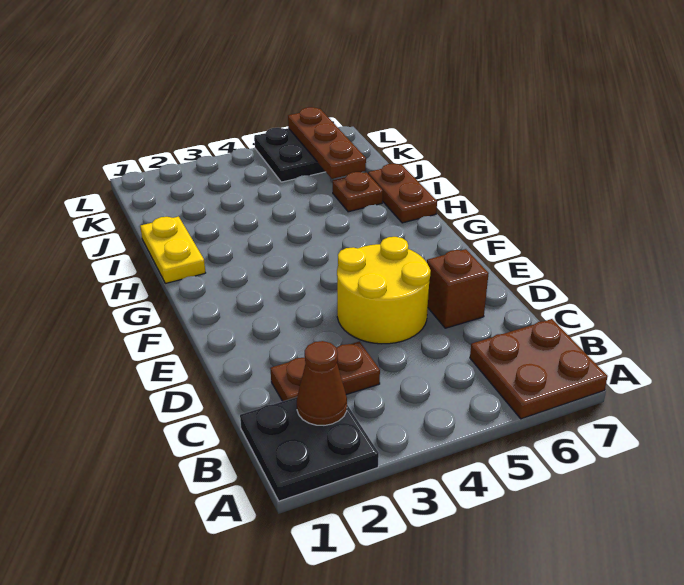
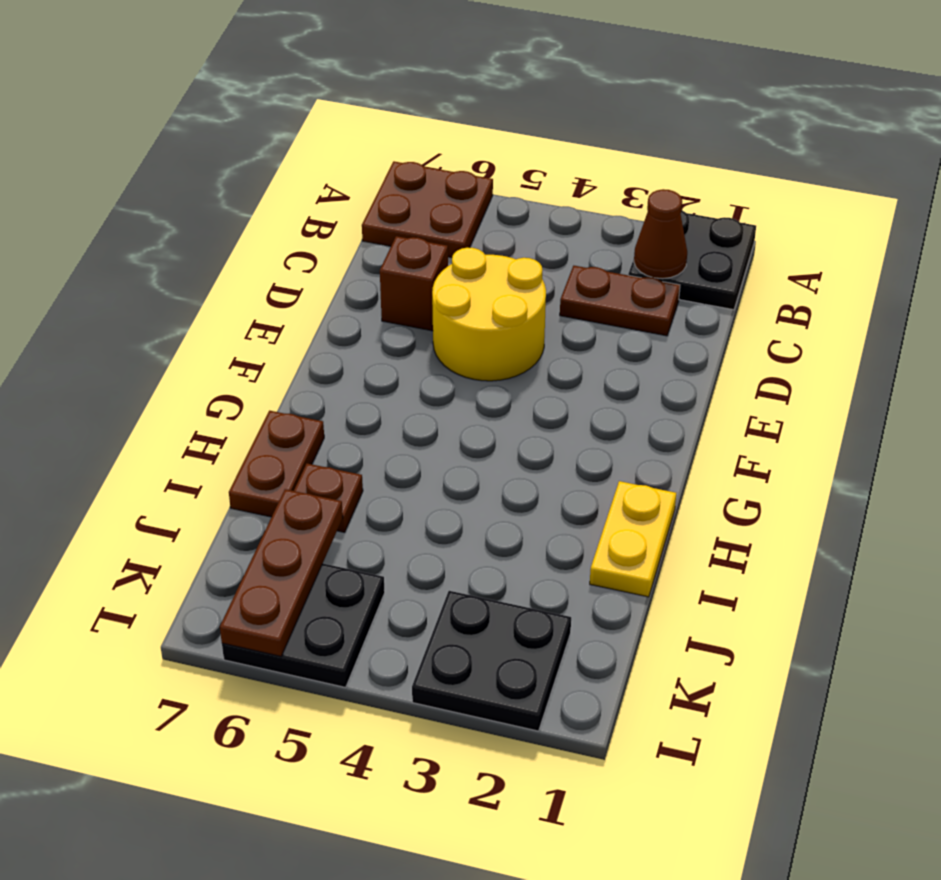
none -> black plate K2:L3 level 1

